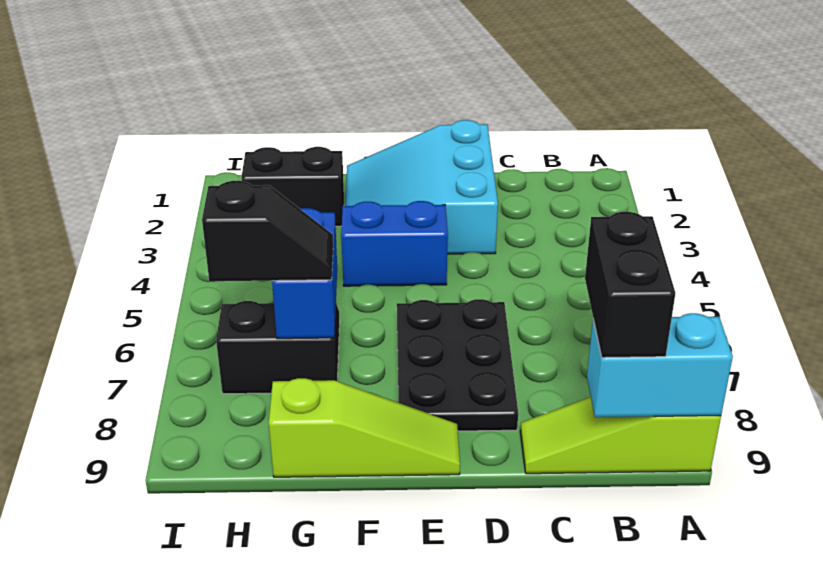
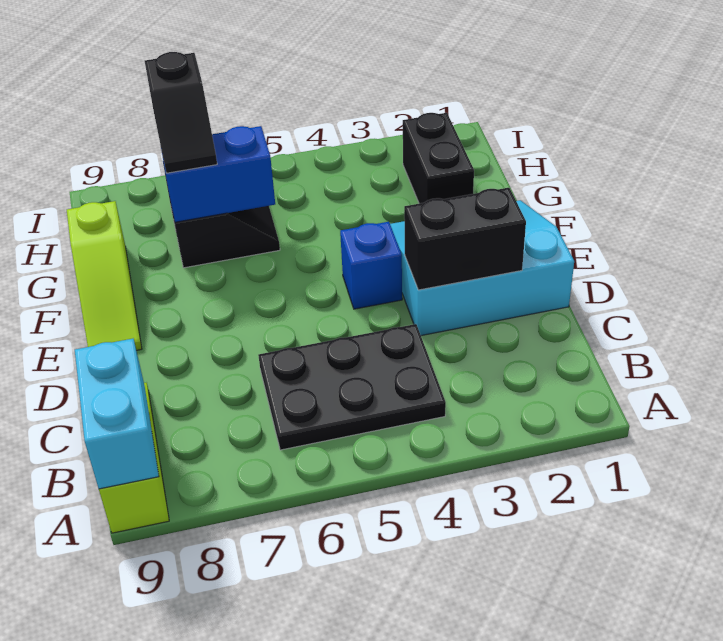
black brick B8:B9 level 3 -> black brick D2:D3 level 2
black plate D6:E8 level 1 -> black plate B4:C6 level 1
blue brick E4:F4 level 1 -> blue brick E4 level 1

